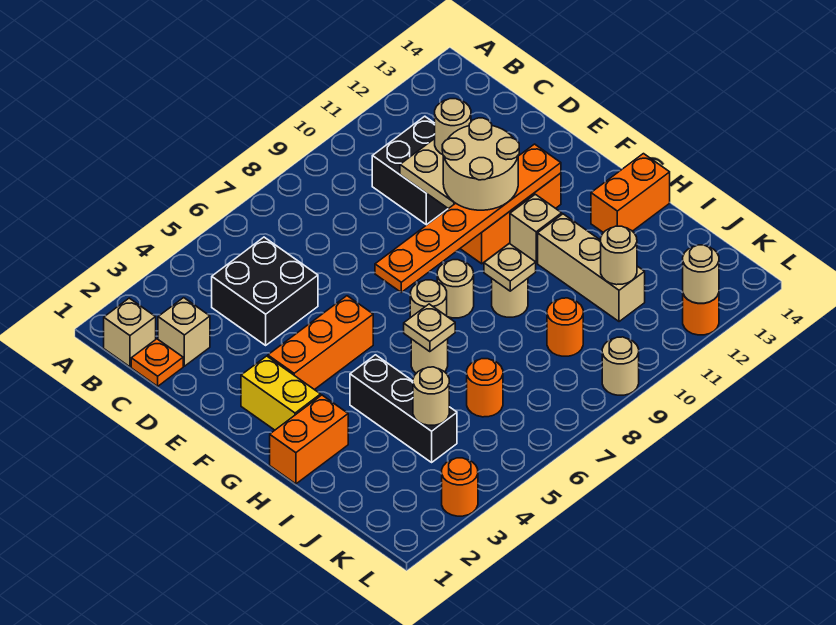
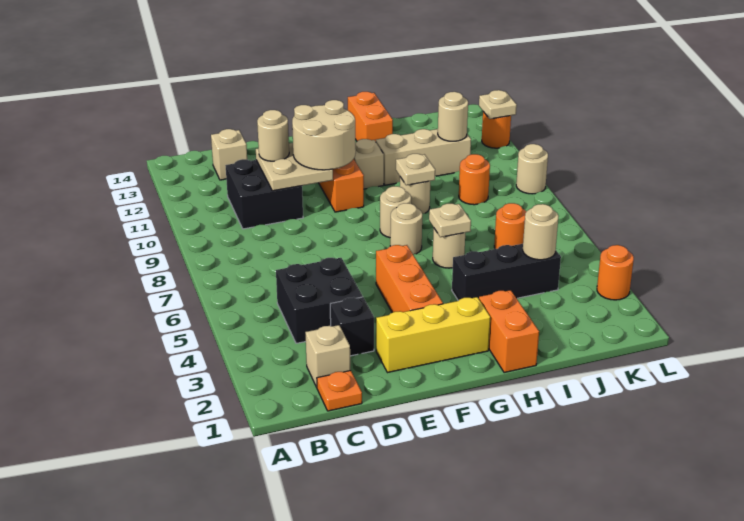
tan brick B1 level 1 -> tan brick C13 level 1
none -> black brick D3 level 1
yellow brick F2:G2 level 1 -> yellow brick E2:G2 level 1
orange plate F7:F12 level 2 -> none
tan round brick L12 level 2 -> tan plate L12 level 2

